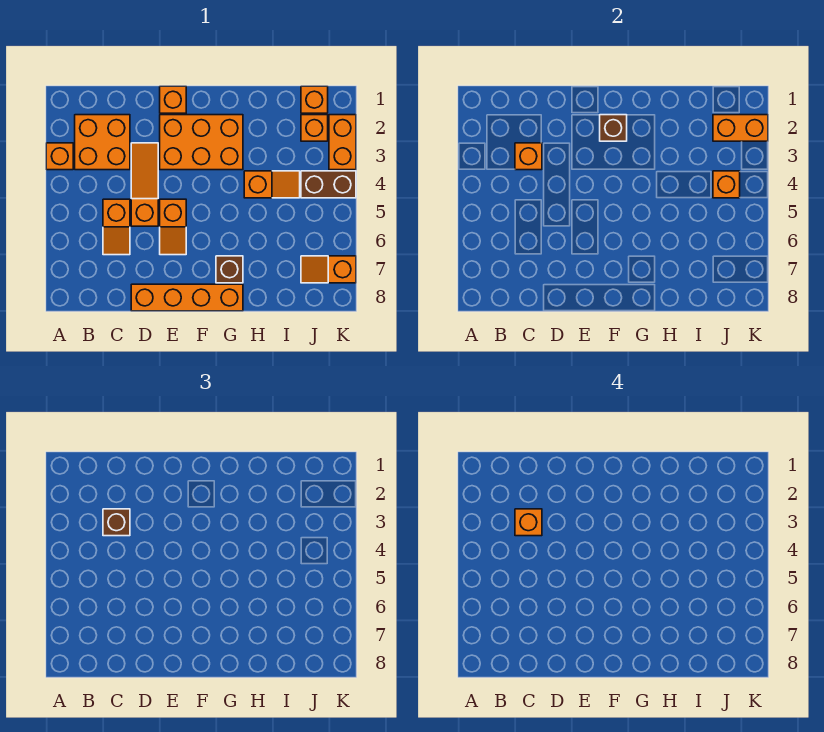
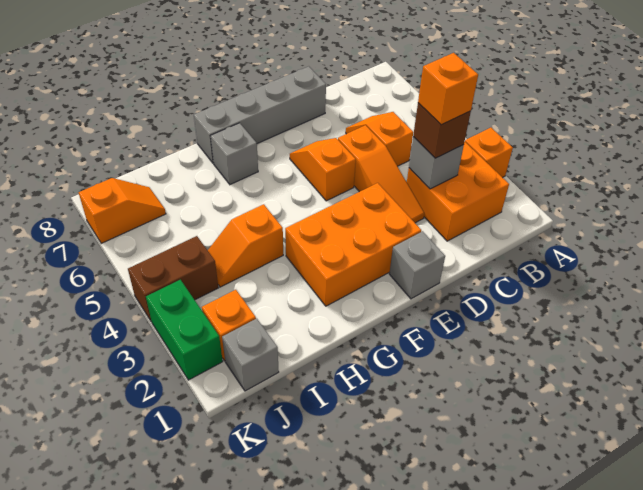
orange brick C3 level 2 -> grey brick C3 level 2
orange brick D8:G8 level 1 -> grey brick D8:G8 level 1
orange brick E1 level 1 -> grey brick E1 level 1
brown brick F2 level 2 -> none
brown brick G7 level 1 -> grey brick G7 level 1
orange brick J1 level 1 -> grey brick J1 level 1
orange brick J2:K2 level 2 -> none
orange brick J4 level 2 -> none
orange brick K2:K3 level 1 -> green brick K2:K3 level 1

